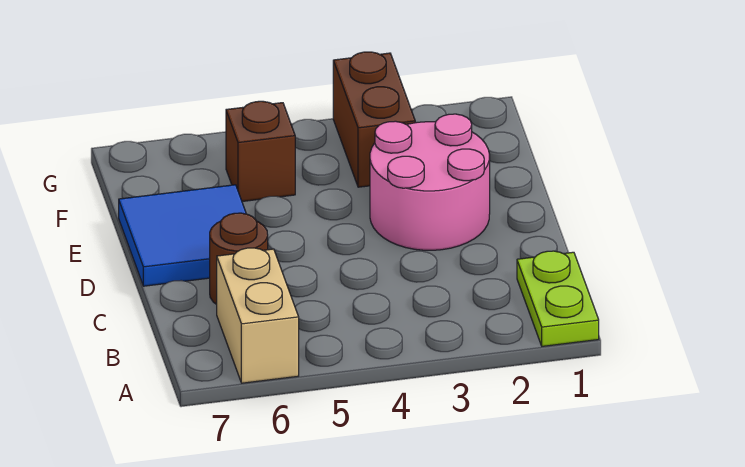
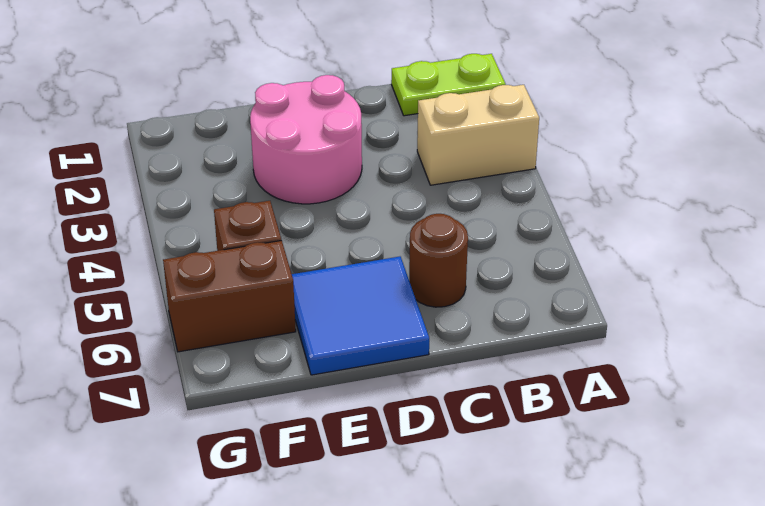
tan brick A6:B6 level 1 -> tan brick A3:B3 level 1
brown brick F3:G3 level 1 -> brown brick F6:G6 level 1

